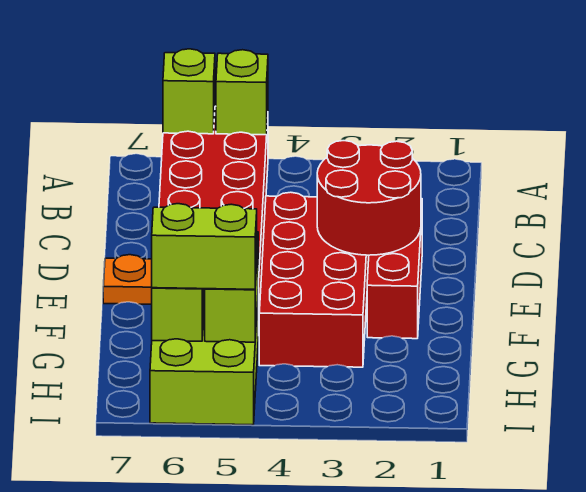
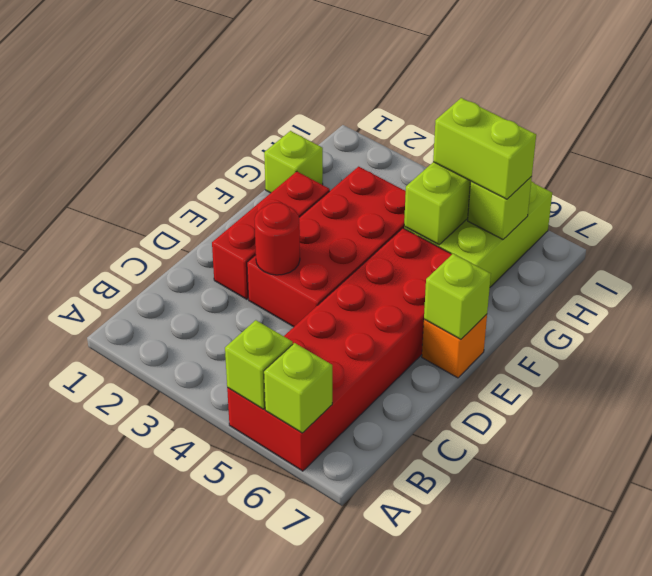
red round brick D2:E3 level 2 -> red round brick D3 level 2
orange plate E7 level 1 -> orange brick E7 level 1
none -> lime brick E7 level 2
none -> lime brick G1 level 1

